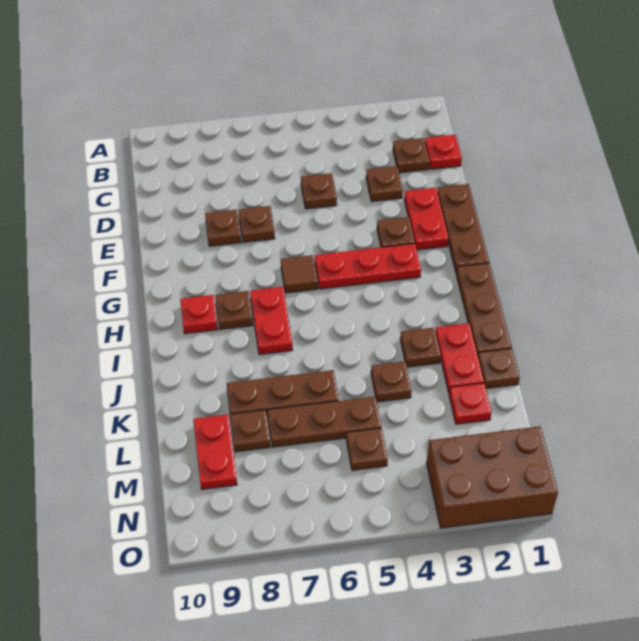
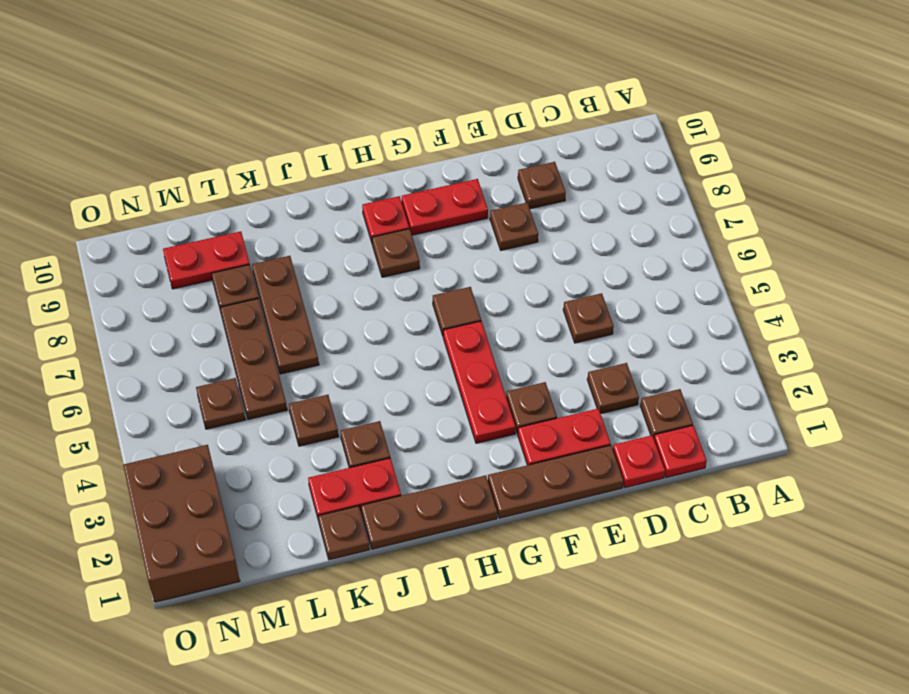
brown plate E7 level 1 -> brown plate D9 level 1
red plate H7:I7 level 1 -> red plate F9:G9 level 1
red plate L2 level 1 -> red plate D1 level 1

